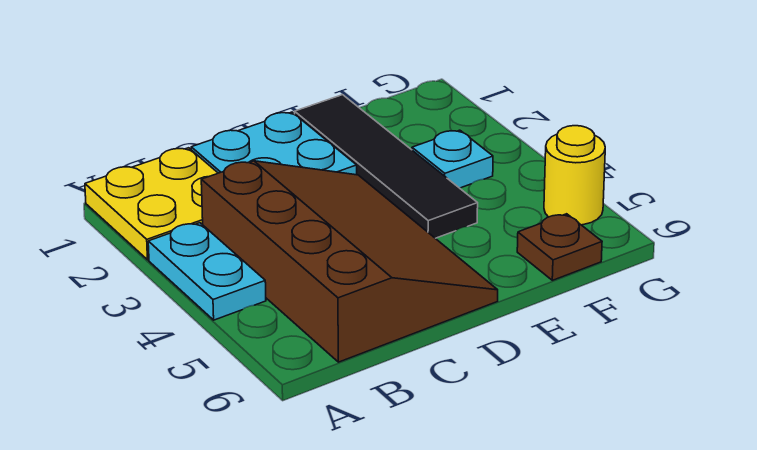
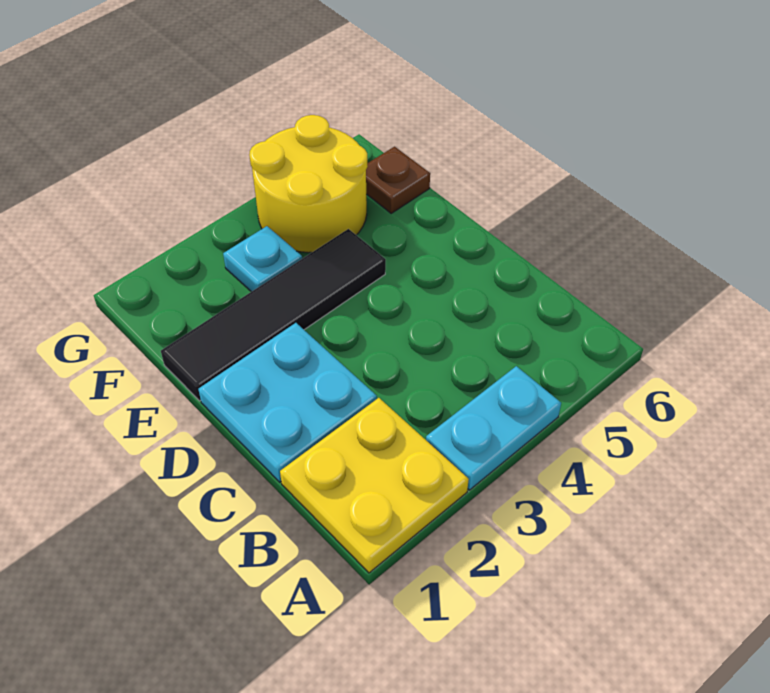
brown slope B3:D6 level 1 top B -> none
yellow round brick G5 level 1 -> yellow round brick F4:G5 level 1

